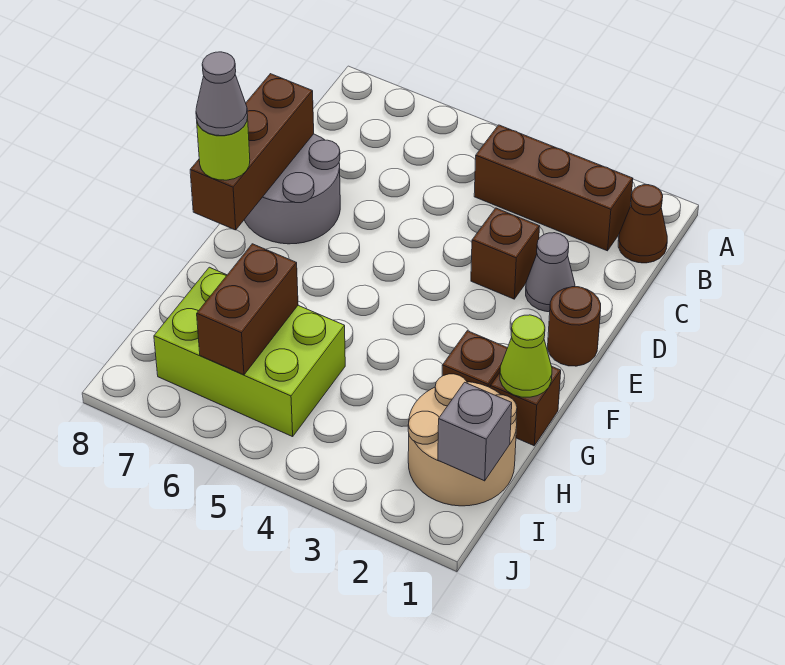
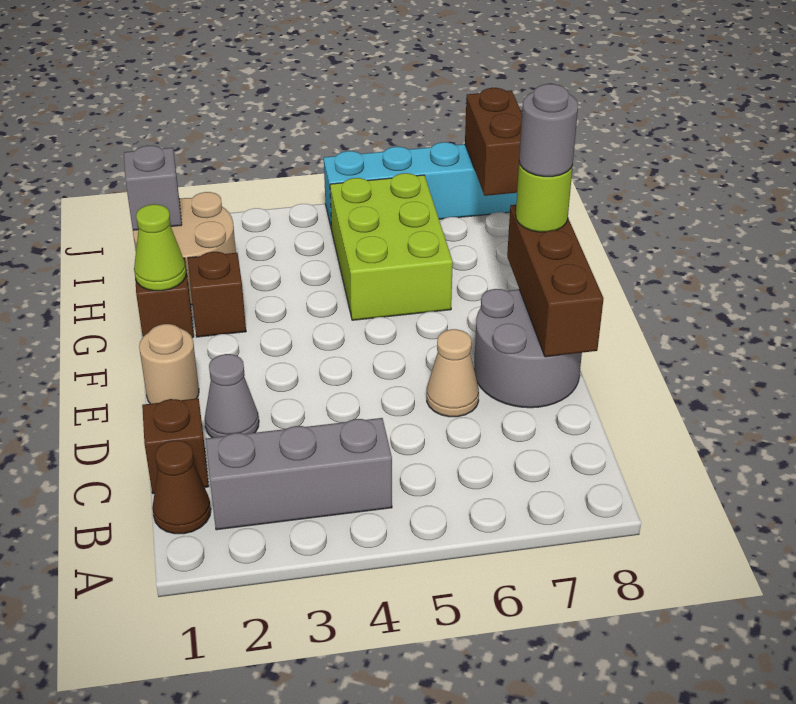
brown brick B2:B4 level 1 -> grey brick B2:B4 level 1
brown brick D3 level 1 -> brown brick C1 level 1
none -> tan cone D6 level 1
brown round brick E1 level 1 -> tan round brick E1 level 1
grey cone F8 level 4 -> grey round brick F8 level 4
lime brick H5:I7 level 1 -> lime brick G5:I6 level 1
brown brick H6:I6 level 2 -> brown brick I8:J8 level 2
none -> cyan brick J5:J8 level 1

